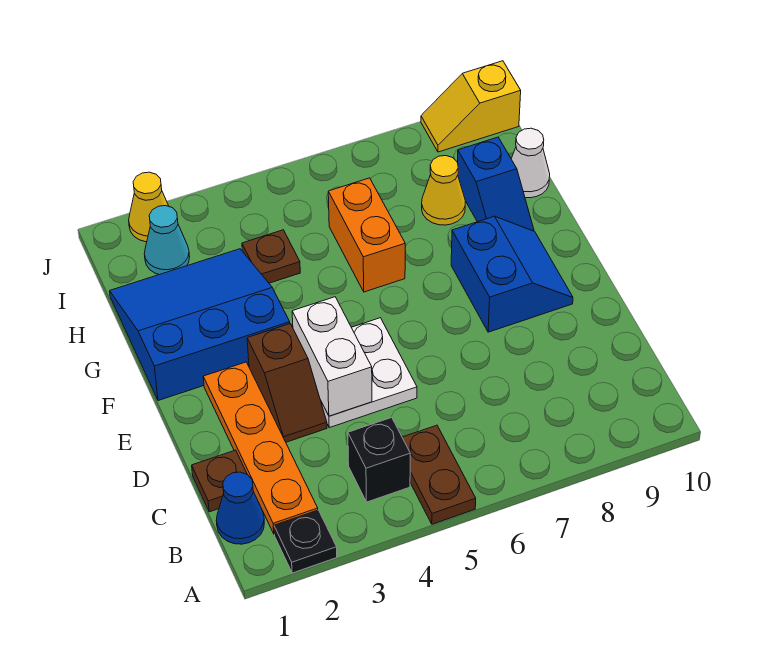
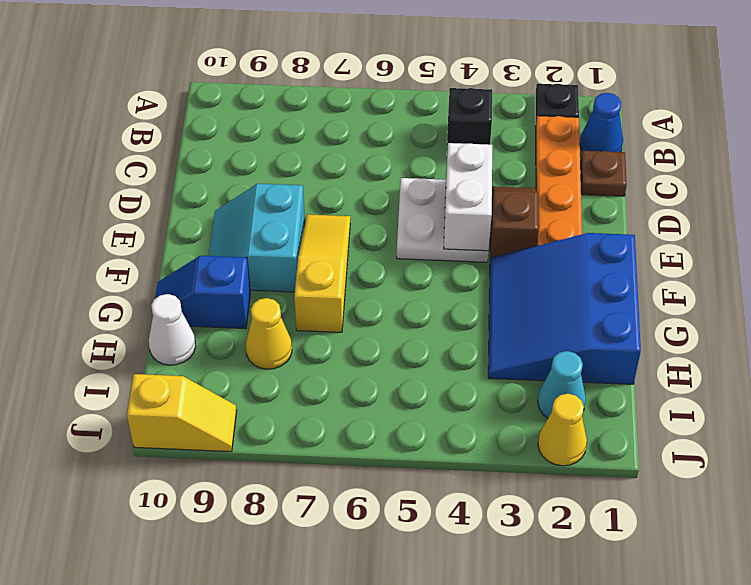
brown plate A5:B5 level 1 -> none
none -> yellow slope E7:G7 level 1 top G
blue slope E8:F9 level 1 top 8 -> cyan slope E8:F9 level 1 top 8
blue slope F1:H3 level 1 top F -> blue slope F1:H3 level 1 top 1
orange brick G6:H6 level 1 -> none
blue slope G9:H9 level 1 top H -> blue slope G9:G10 level 1 top 9
brown plate H4 level 1 -> none

